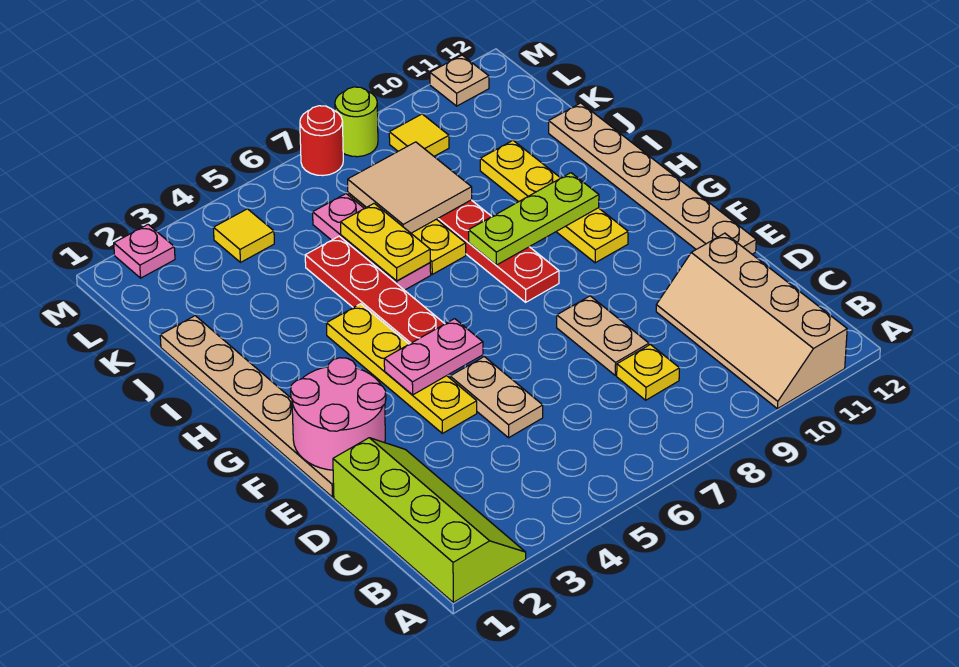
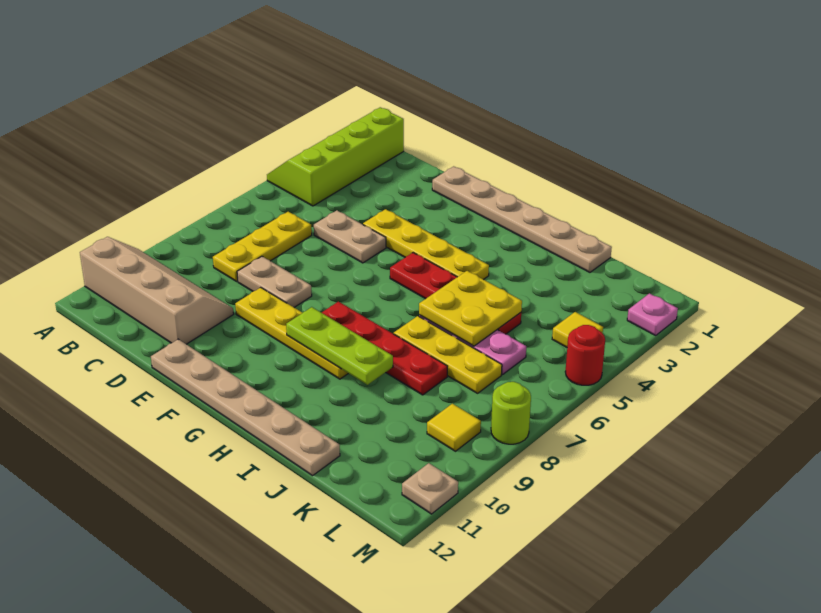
lime slope A1:D2 level 1 top 1 -> lime slope A1:B4 level 1 top B
yellow plate C8 level 1 -> yellow plate C6:C8 level 1
pink round brick E1:F2 level 2 -> none
pink plate F4:F5 level 2 -> none
yellow plate G10:J10 level 1 -> yellow plate E9:H9 level 1
lime plate H8:H10 level 2 -> lime plate G9:I9 level 2
yellow plate I6:J6 level 2 -> yellow plate I5:J6 level 2
tan tile J7:K8 level 2 -> none
red round brick M7 level 1 -> red round brick M5 level 1

